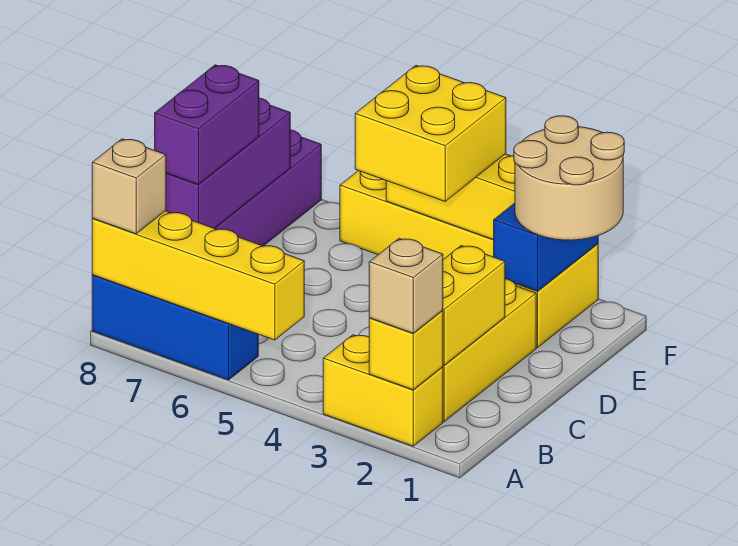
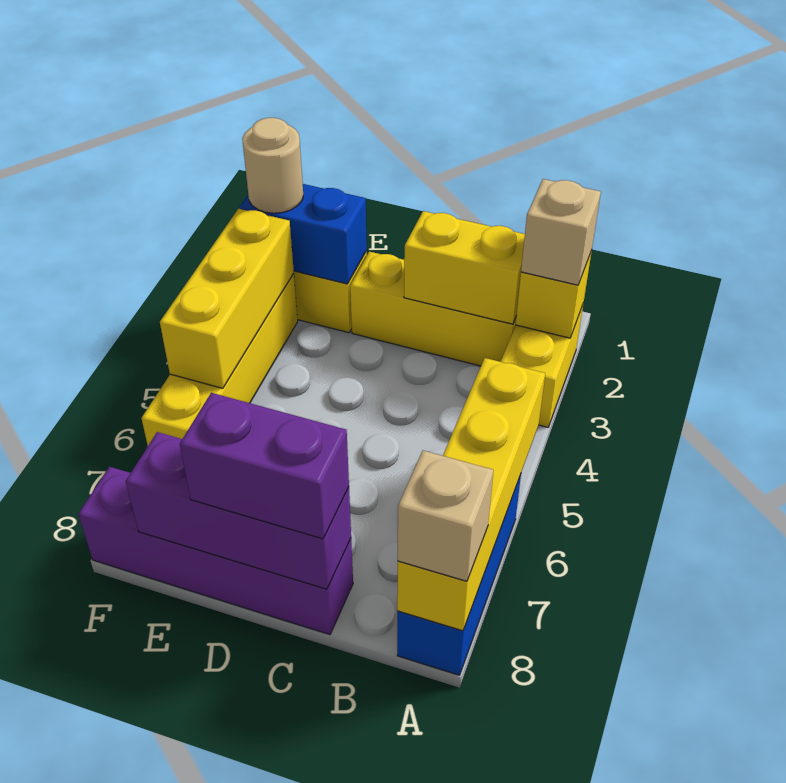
tan round brick E1:F2 level 3 -> tan round brick F2 level 3
yellow brick E4:F5 level 3 -> none

